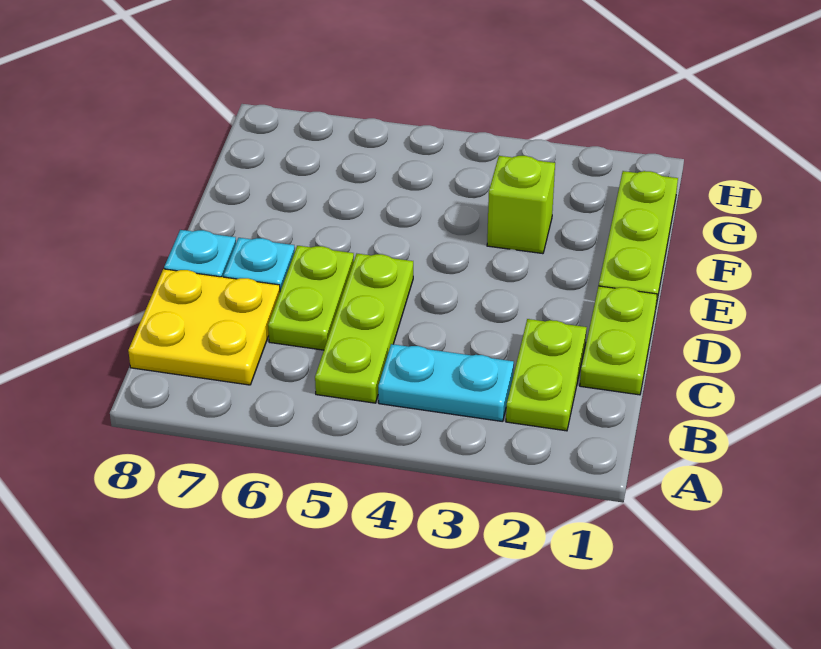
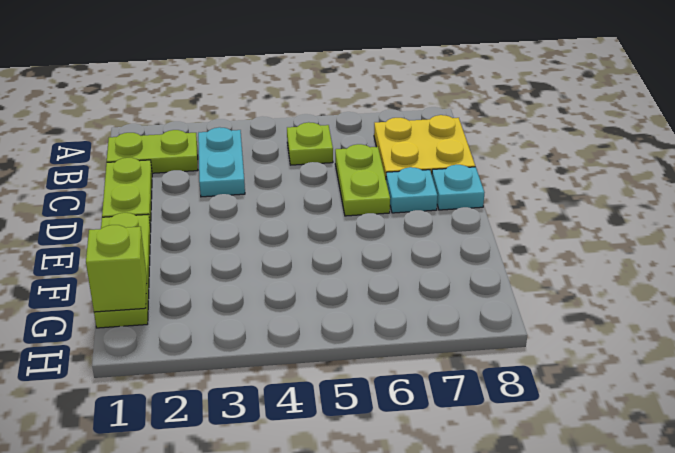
lime plate B2:C2 level 1 -> lime plate B1:B2 level 1
cyan plate B3:B4 level 1 -> cyan plate B3:C3 level 1
lime plate B5:D5 level 1 -> lime plate B5 level 1
lime brick F3 level 1 -> lime brick G1 level 2

